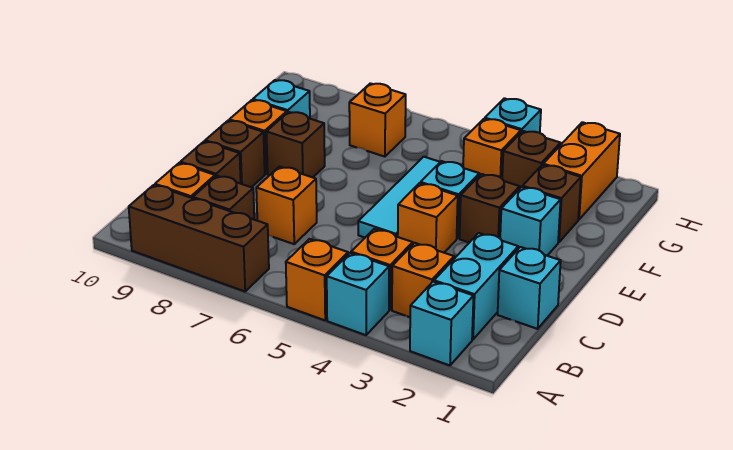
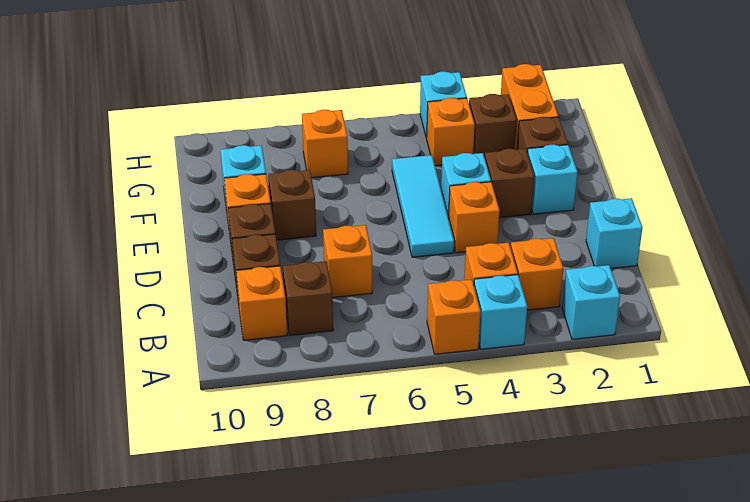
brown brick A7:A9 level 1 -> none
cyan brick B2:C2 level 1 -> none

